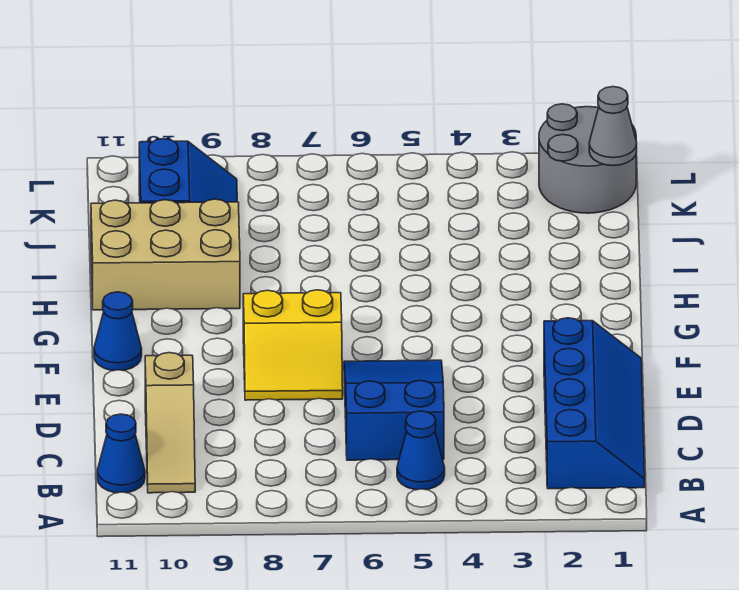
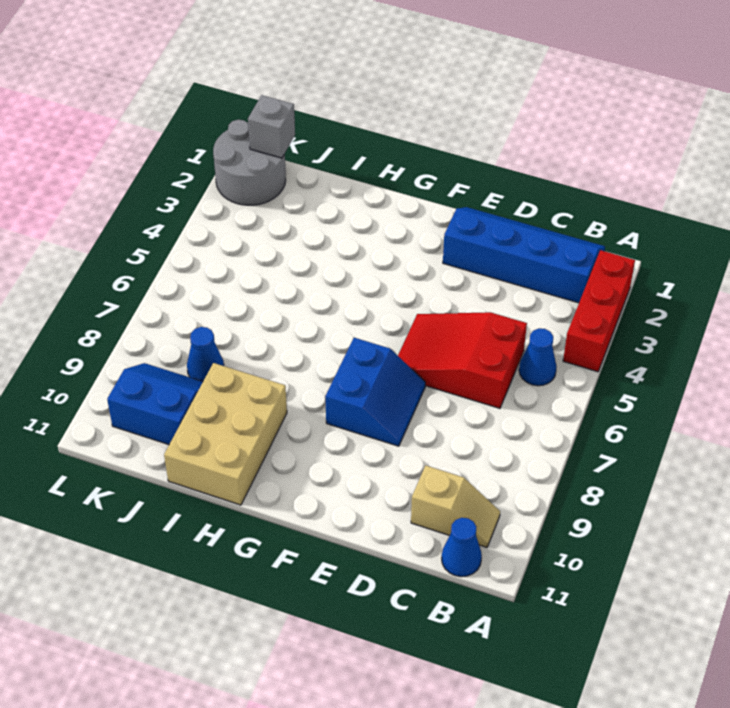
none -> red brick A2:A4 level 1
tan slope B10:D10 level 1 top D -> tan slope B10:C10 level 1 top C
blue slope C5:E6 level 1 top C -> red slope C5:E6 level 1 top C
yellow slope E7:F8 level 1 top F -> blue slope E7:F8 level 1 top F
blue cone F11 level 1 -> blue cone J8 level 1
grey cone K1 level 2 -> grey brick K1 level 2

